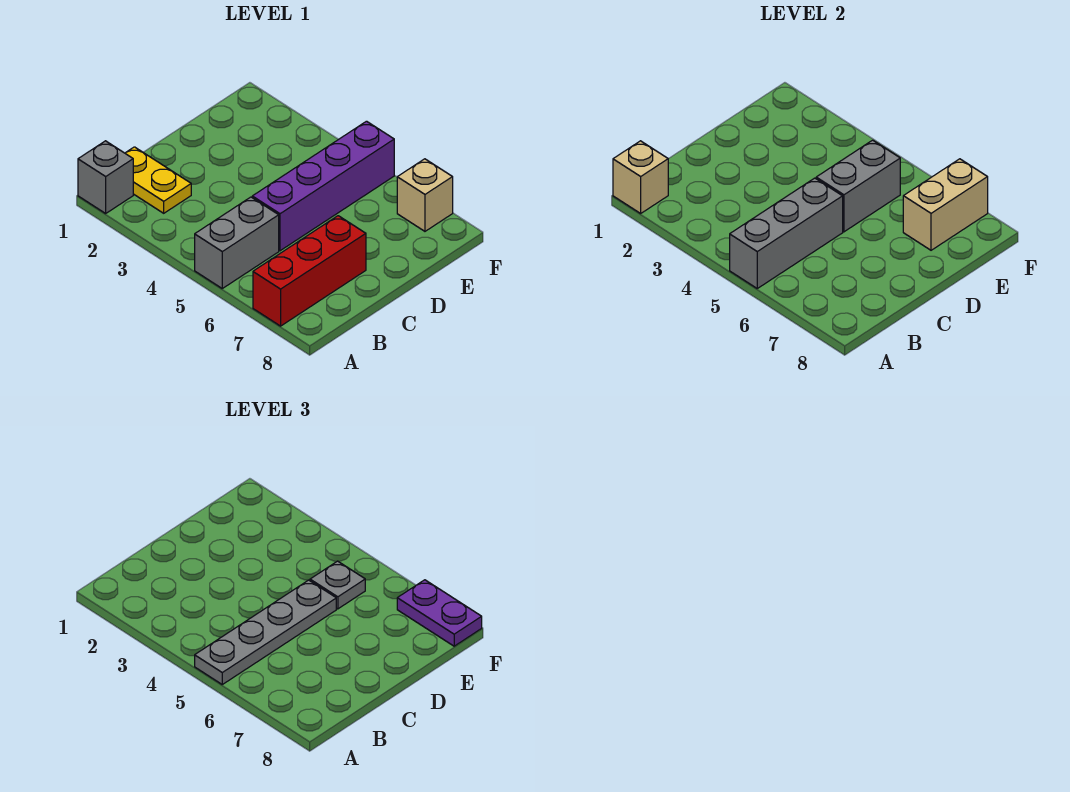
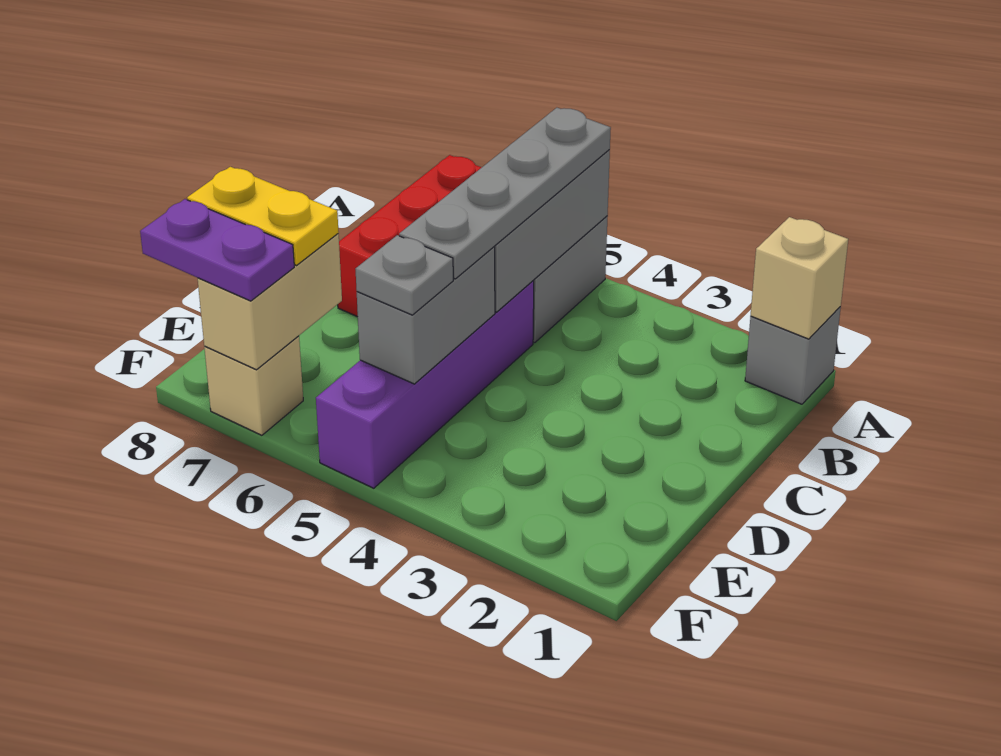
yellow plate B1:B2 level 1 -> yellow plate E7:E8 level 3

